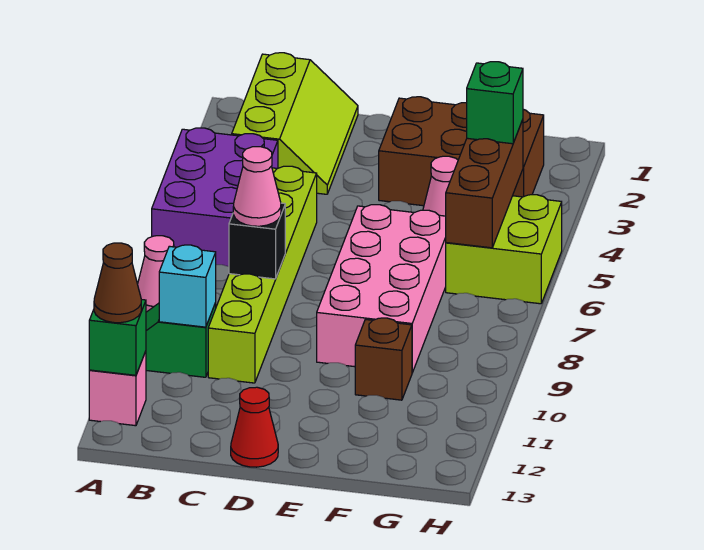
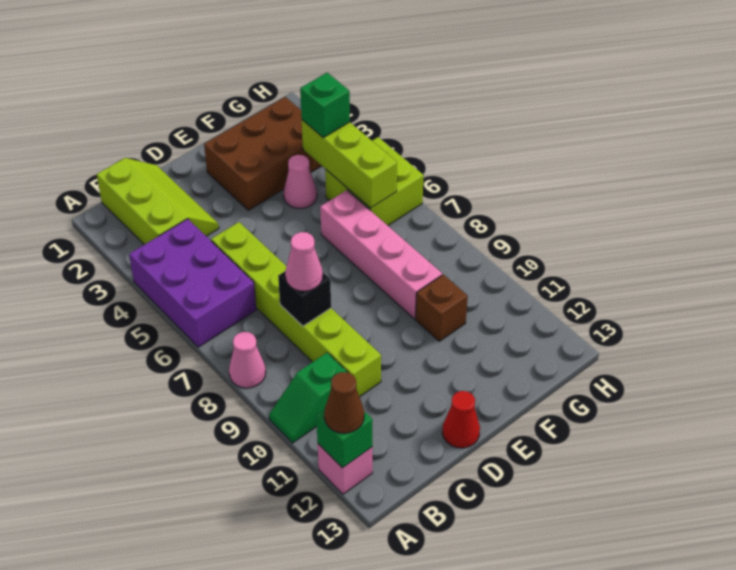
cyan brick B10 level 2 -> none
pink brick E6:F9 level 1 -> pink brick F6:F9 level 1
brown brick G4:G6 level 2 -> lime brick G4:G6 level 2

